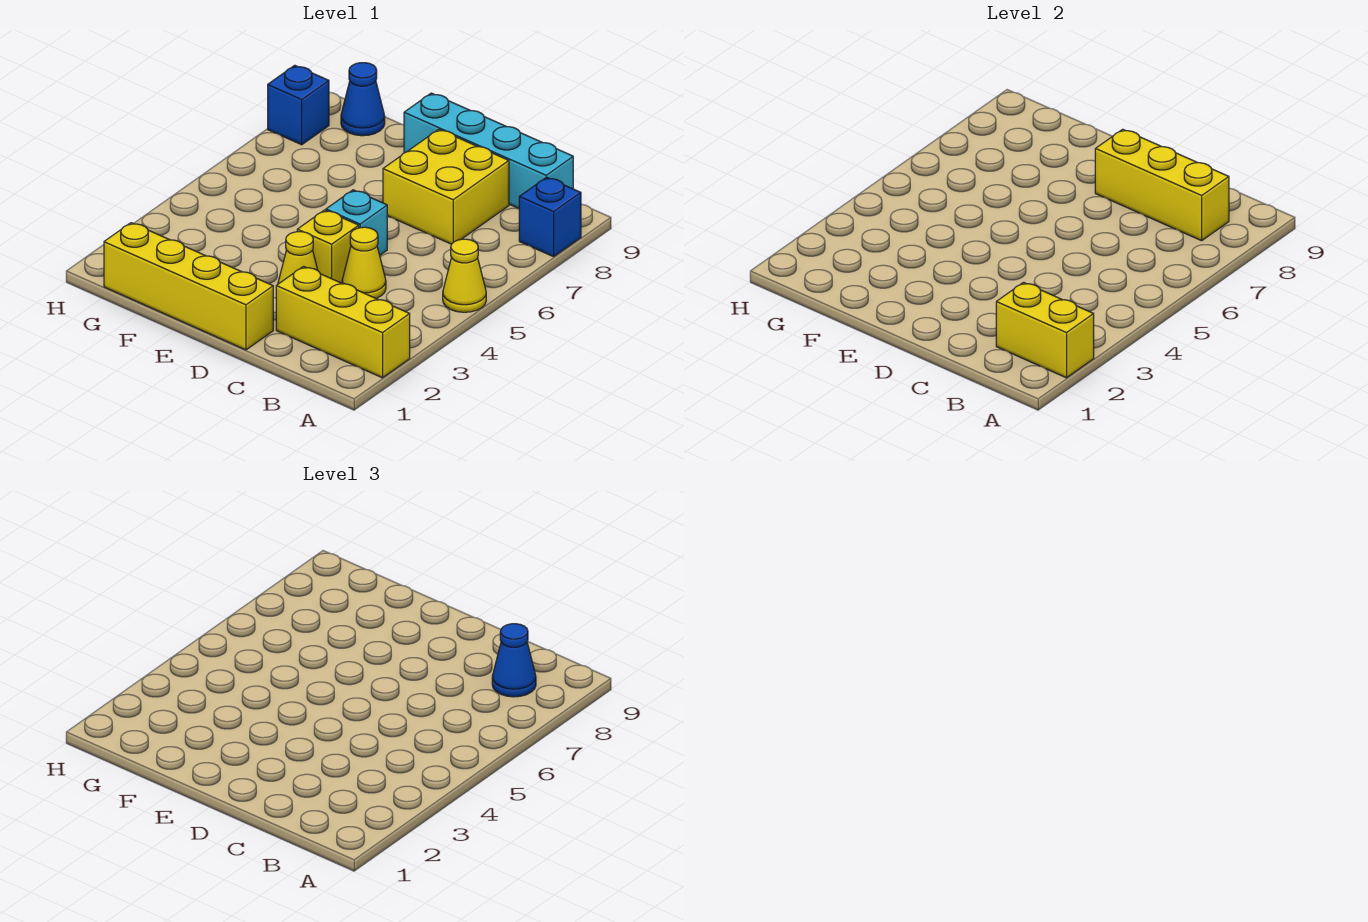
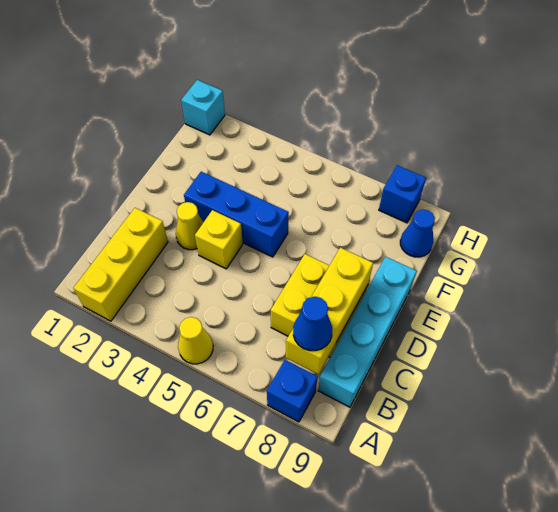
yellow brick A2:B2 level 2 -> none
yellow cone C4 level 1 -> none
yellow brick D1:G1 level 1 -> none
cyan brick D5 level 1 -> cyan brick H1 level 1
none -> blue brick E3:E5 level 1

